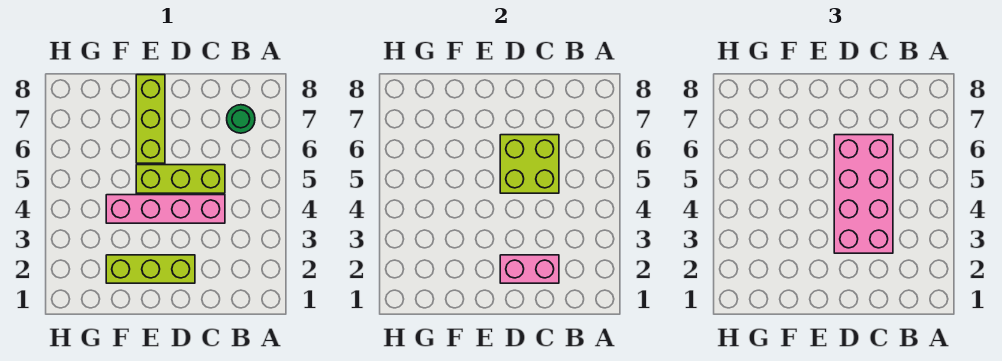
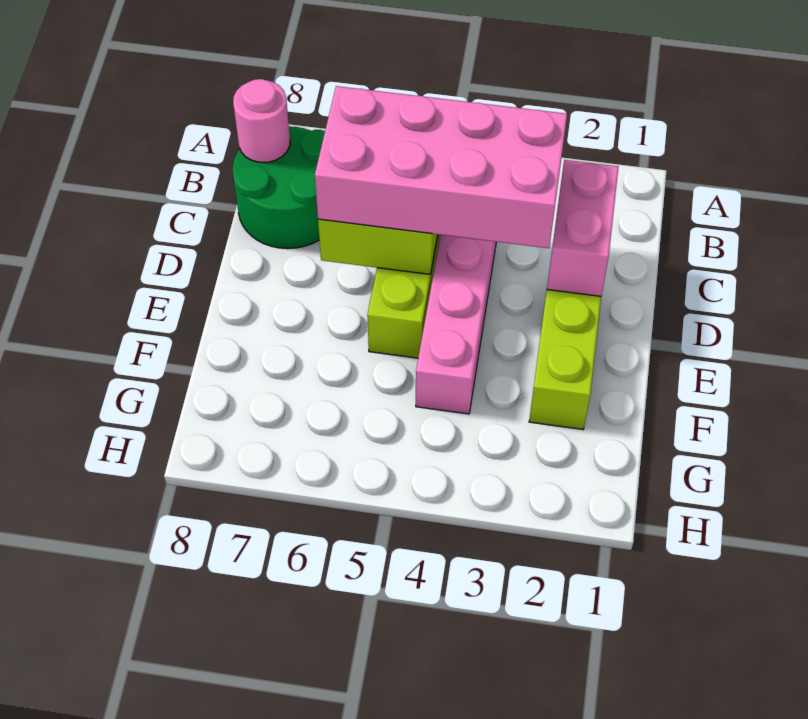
green round brick B7 level 1 -> green round brick B7:C8 level 1
none -> pink round brick B8 level 2
lime brick E6:E8 level 1 -> none

